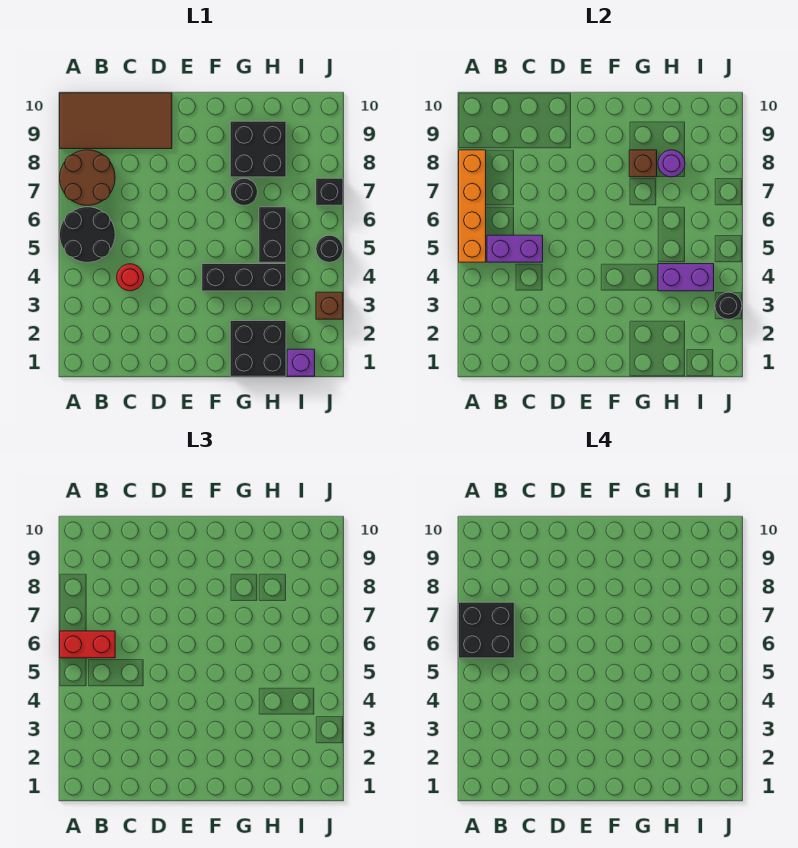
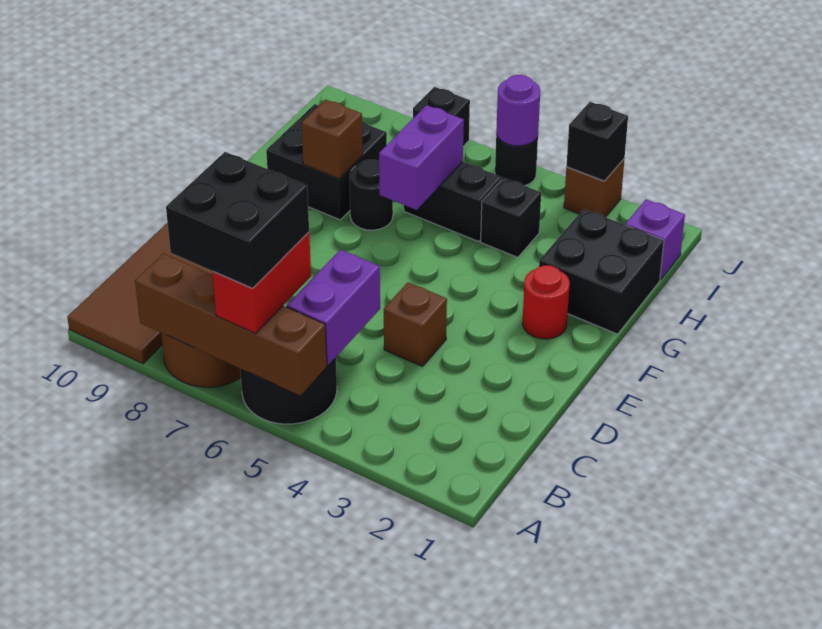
orange brick A5:A8 level 2 -> brown brick A5:A8 level 2
red round brick C4 level 1 -> red round brick F2 level 1
none -> brown brick D4 level 1
black brick F4:H4 level 1 -> black brick H4 level 1
purple brick H4:I4 level 2 -> purple brick G6:H6 level 2
purple round brick H8 level 2 -> purple round brick J5 level 2
black round brick J3 level 2 -> black brick J3 level 2

